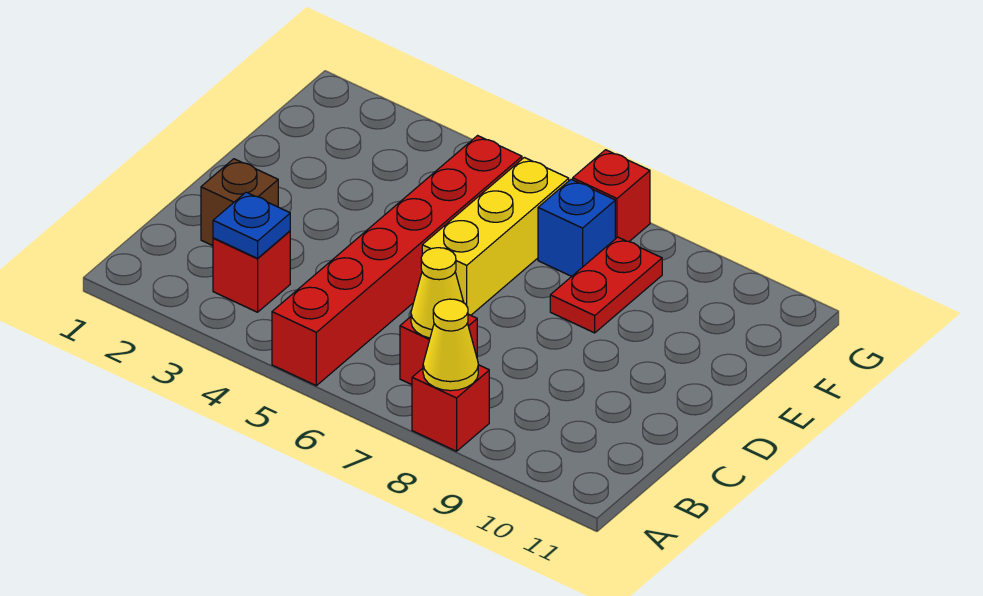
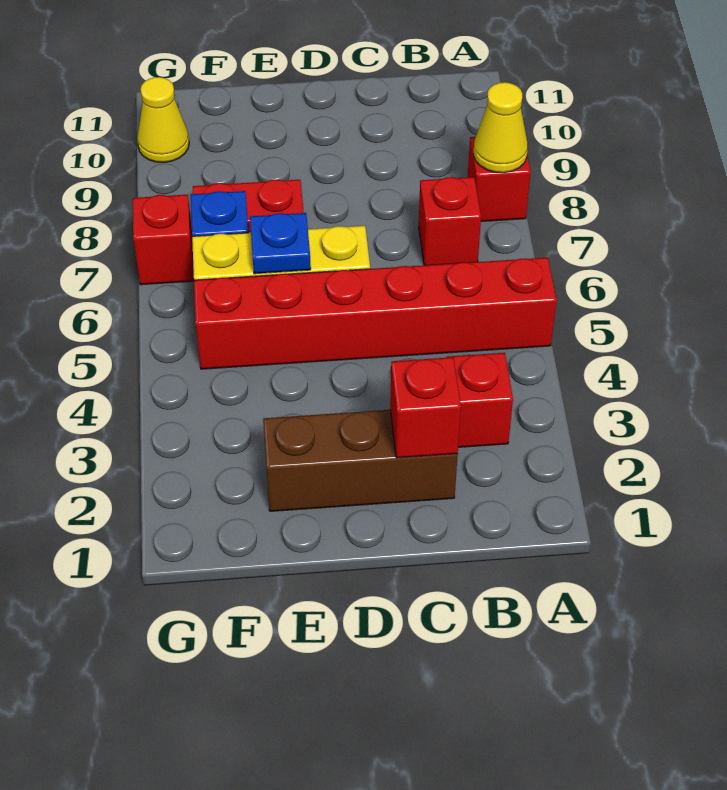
blue plate B3 level 2 -> blue plate E6 level 2
yellow cone B7 level 2 -> yellow cone G10 level 1
brown brick C2 level 1 -> brown brick C2:E2 level 1
none -> red brick C2 level 2

